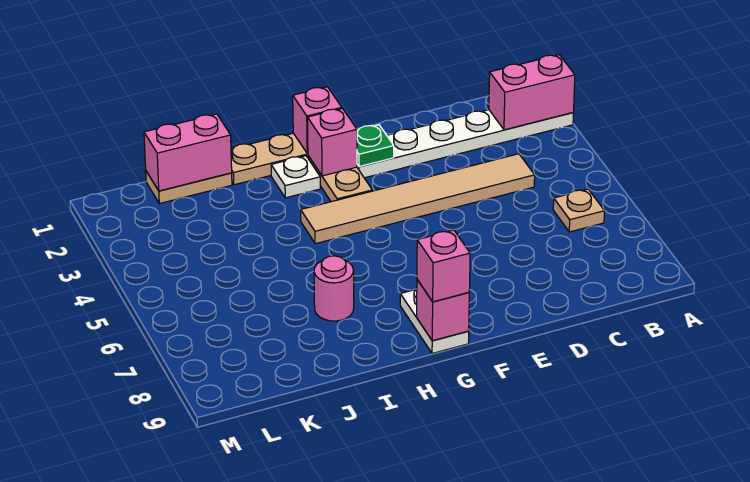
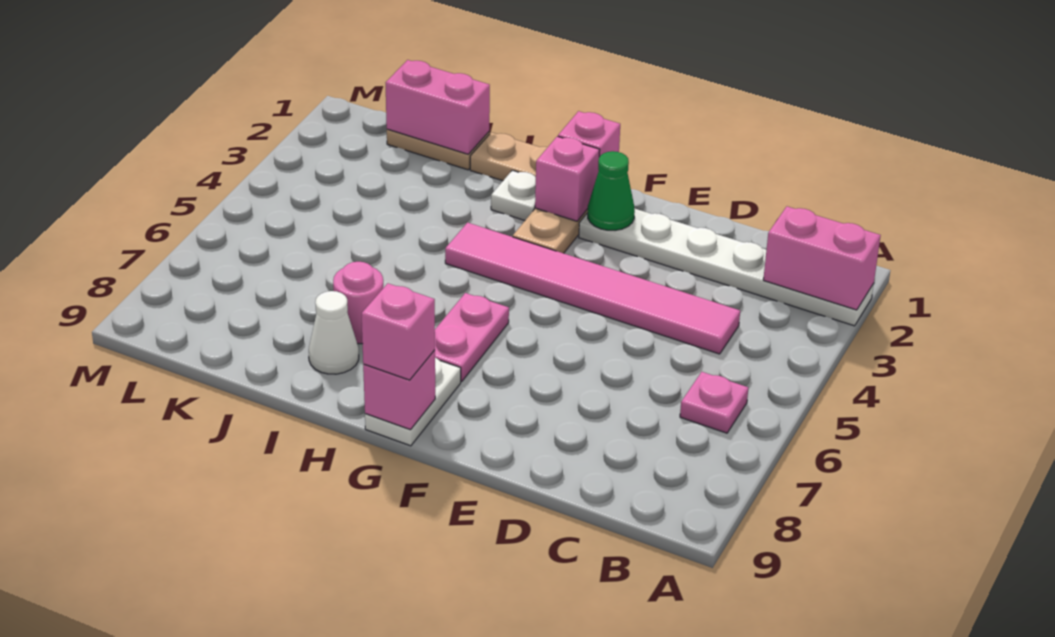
tan plate B6 level 1 -> pink plate B6 level 1
tan tile C4:H4 level 1 -> pink tile C4:H4 level 1
green plate F2 level 2 -> green cone F2 level 2
none -> pink plate G6:G7 level 1
none -> white cone I8 level 1

